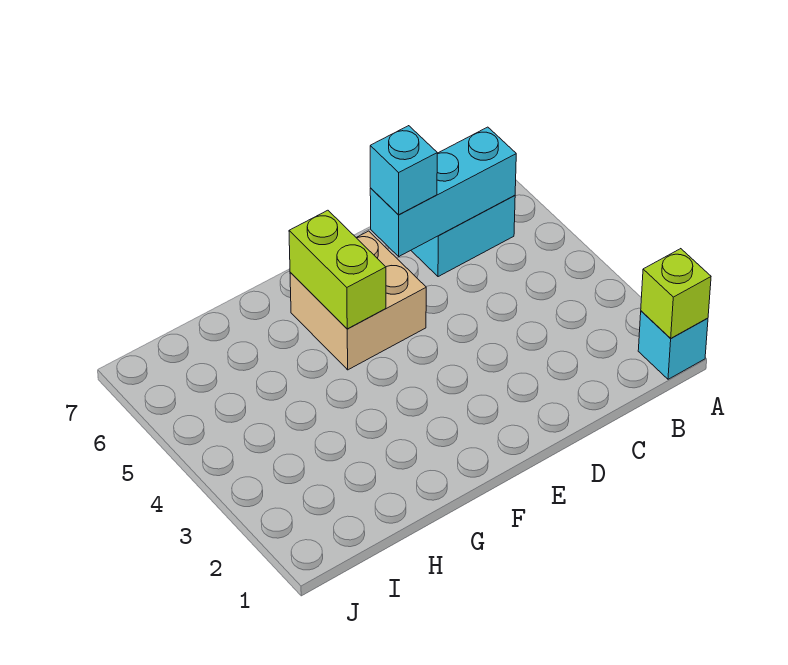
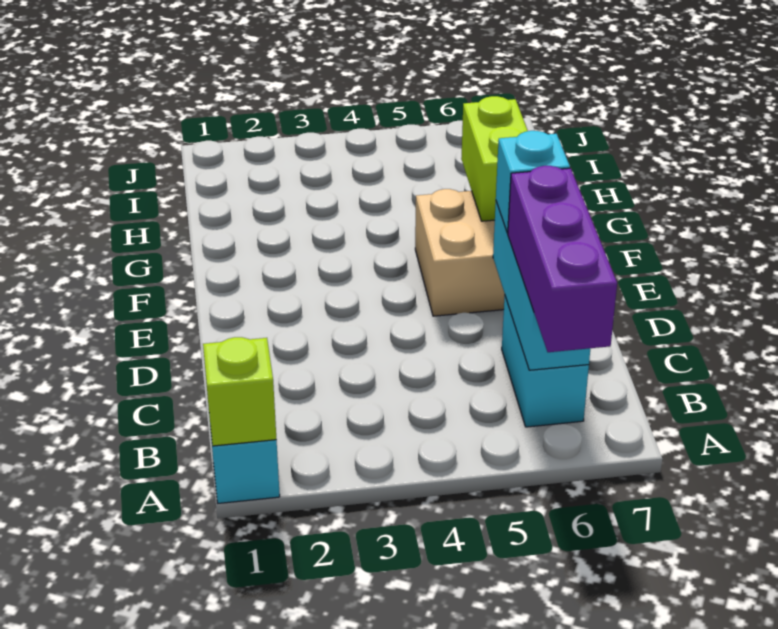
none -> purple brick A6:C6 level 3
lime brick F5:F6 level 2 -> lime brick F6:G6 level 2

